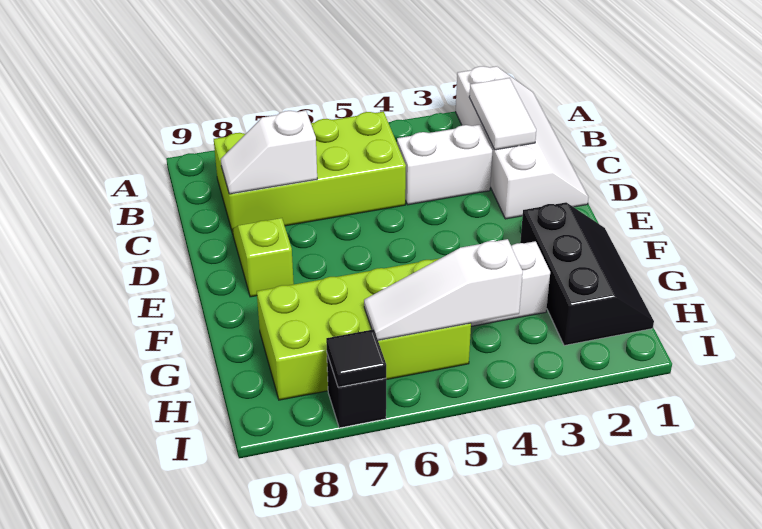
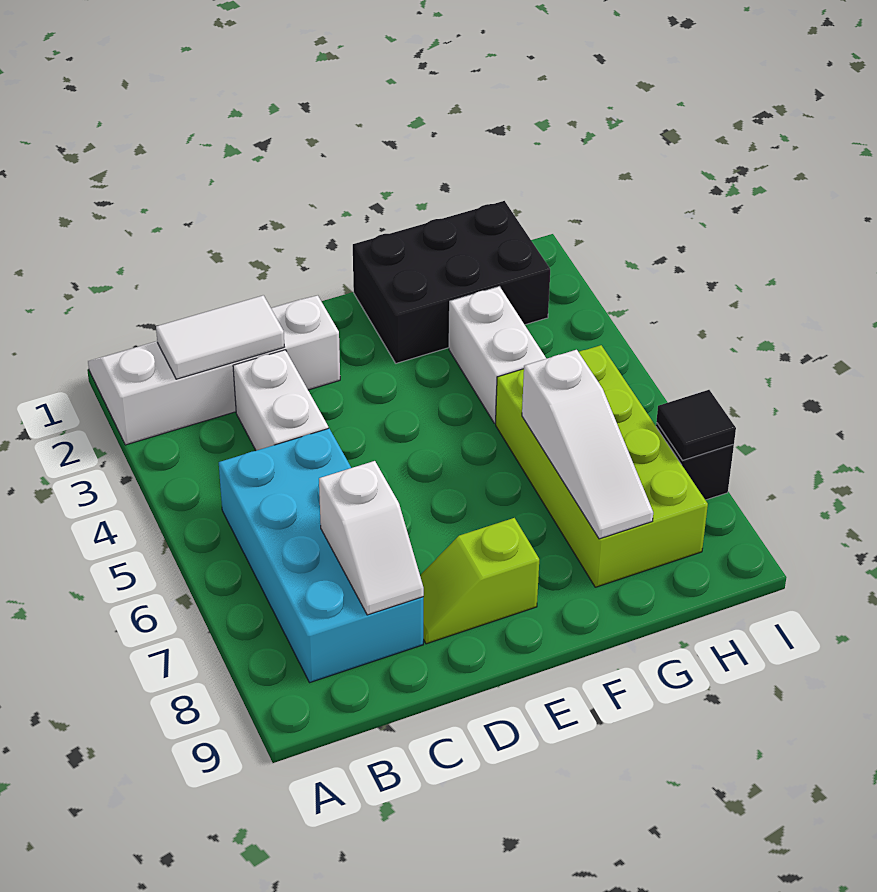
lime brick B5:C8 level 1 -> cyan brick B5:C8 level 1
black slope F1:H2 level 1 top 2 -> black brick F1:H2 level 1
white slope H4:H6 level 2 top 4 -> white slope G6:G8 level 2 top 6

